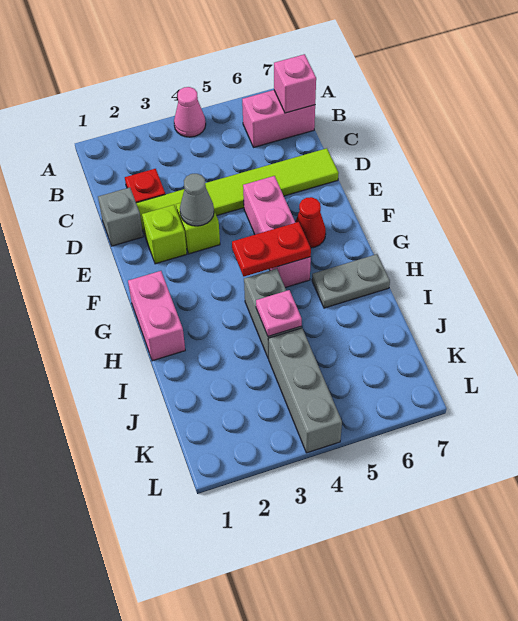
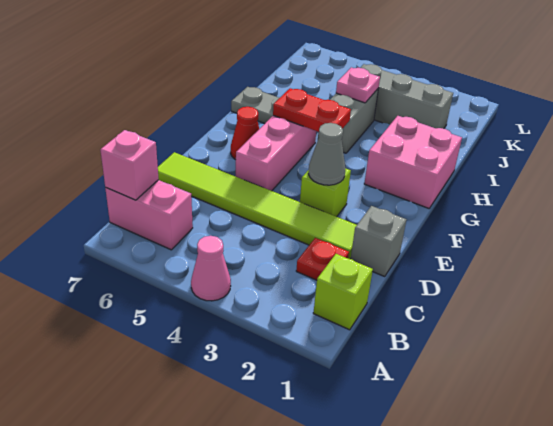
lime brick E2 level 1 -> lime brick B1 level 1
pink brick G1:H1 level 1 -> pink brick G1:H2 level 1
grey brick J4:L4 level 1 -> grey brick J2:J4 level 1

